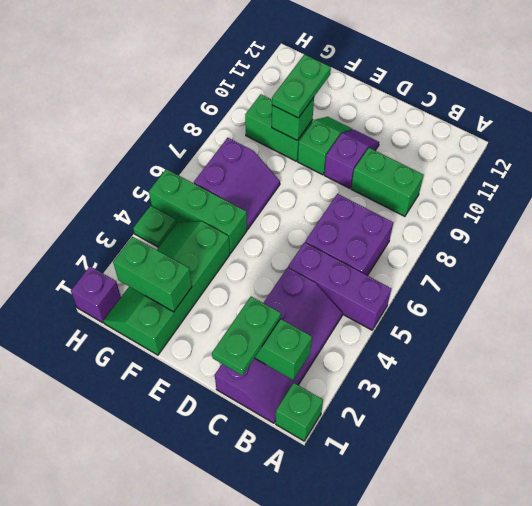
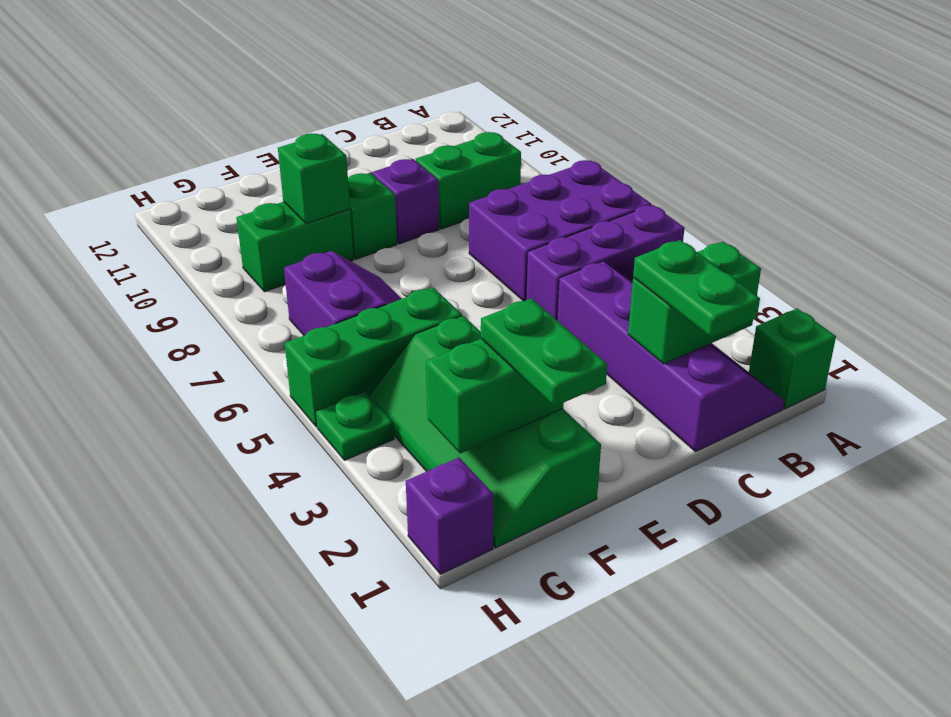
purple brick B6:C7 level 1 -> purple brick A6:C7 level 1
green plate F9:F10 level 3 -> green plate F1:F2 level 3

